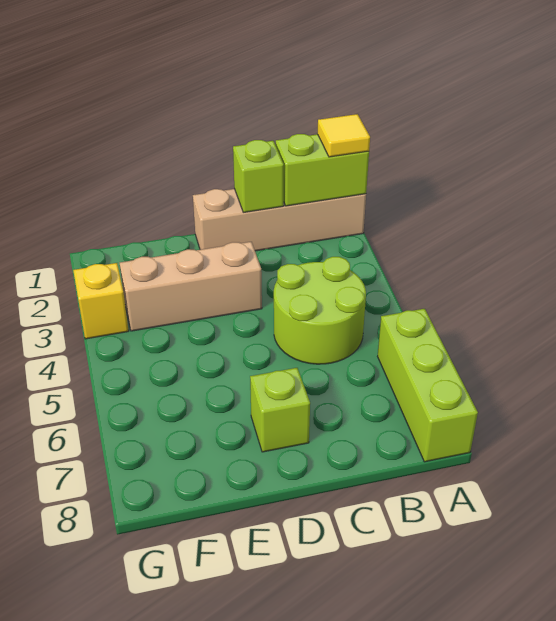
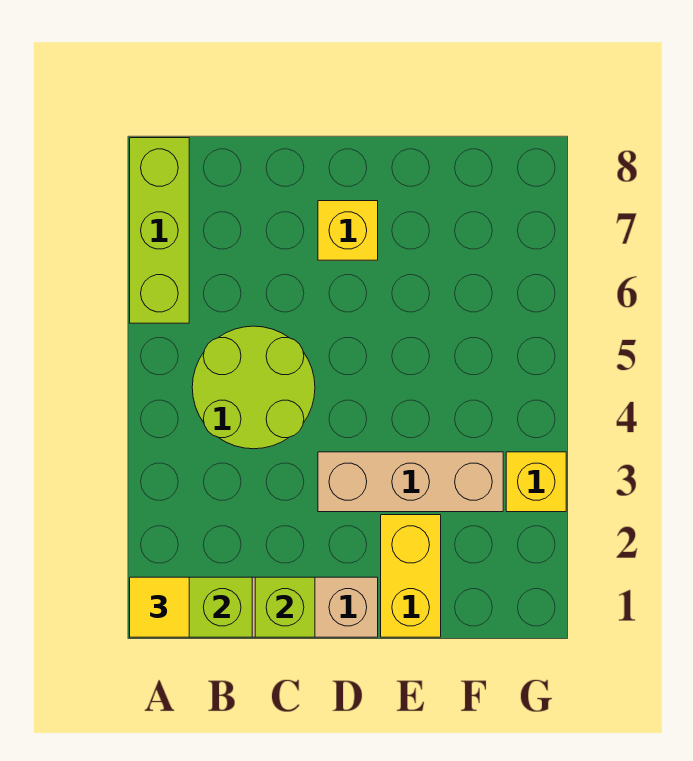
lime brick D7 level 1 -> yellow brick D7 level 1
none -> yellow brick E1:E2 level 1

